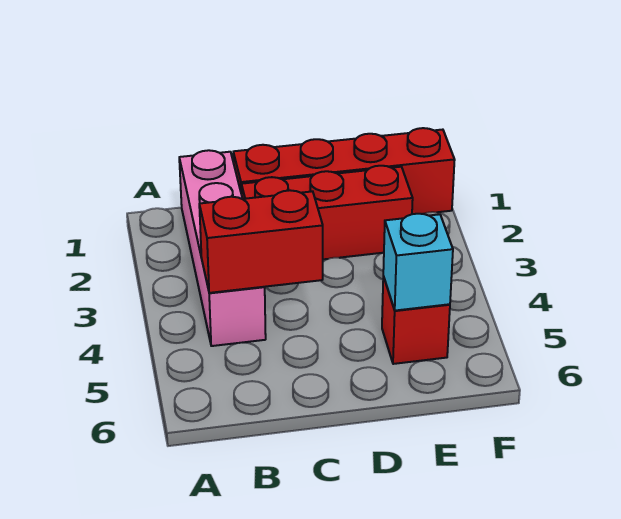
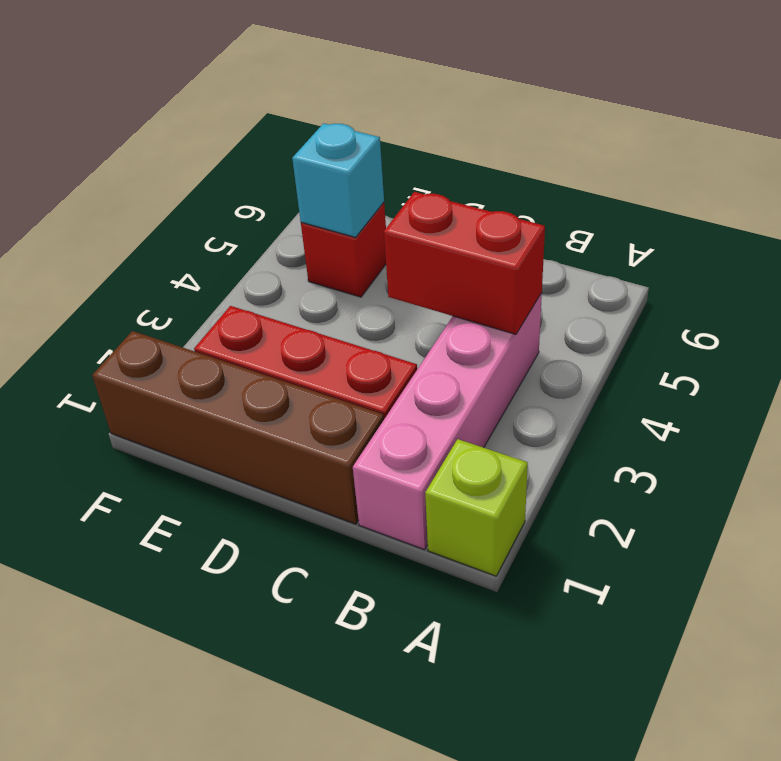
none -> lime brick A1 level 1
red brick C1:F1 level 1 -> brown brick C1:F1 level 1

